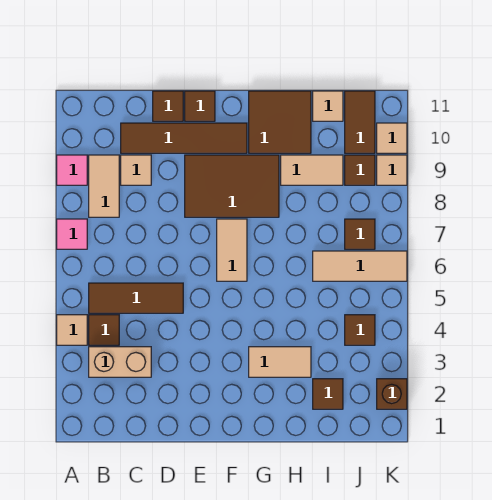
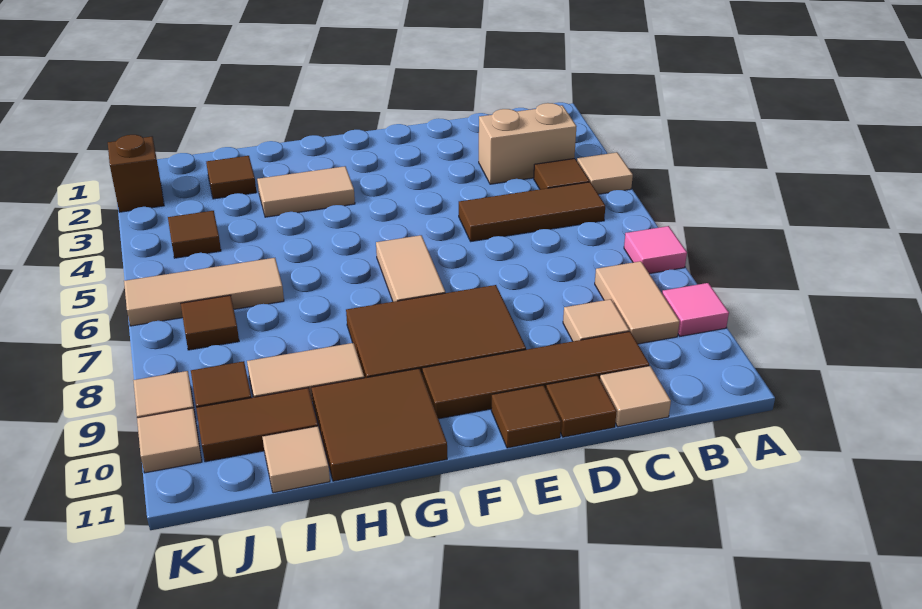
none -> tan tile C11 level 1
brown tile J10:J11 level 1 -> brown tile I10:J10 level 1

